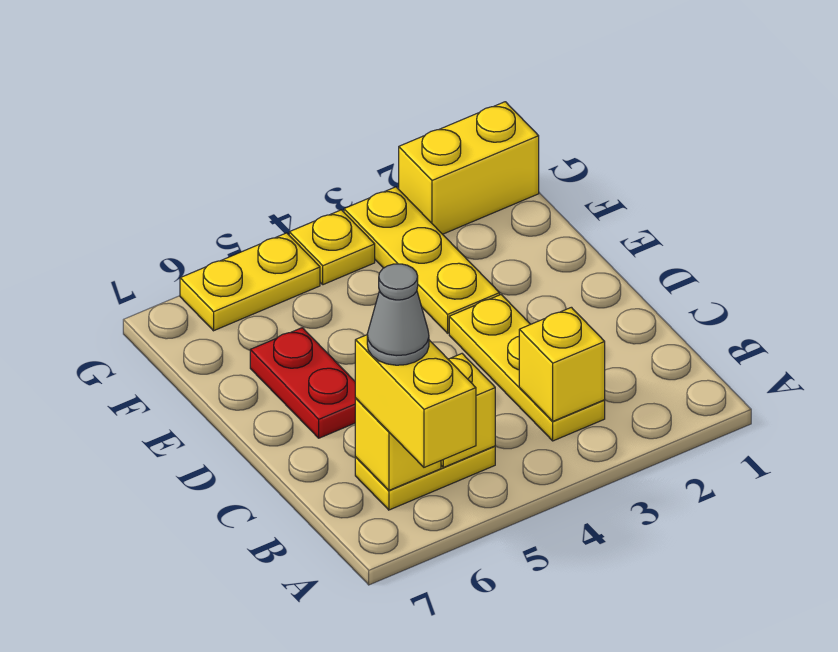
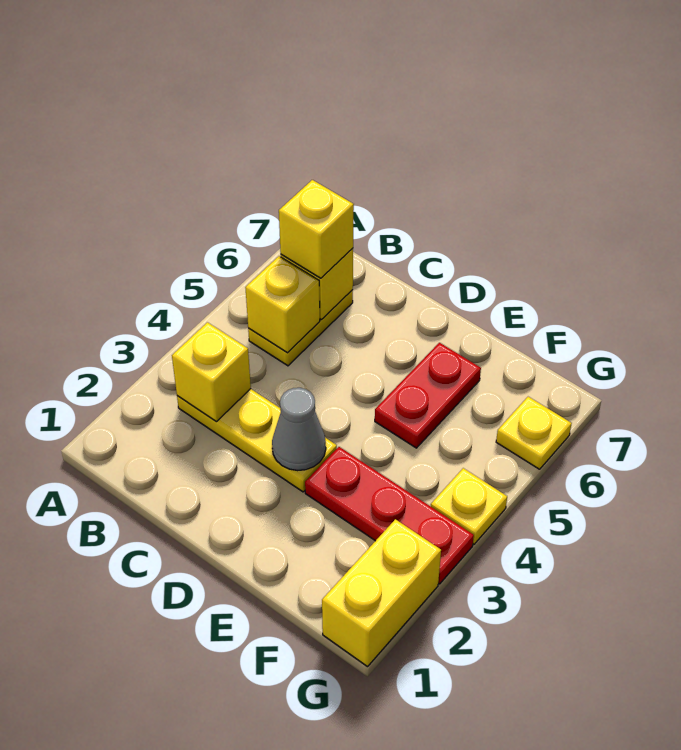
yellow brick A6:B6 level 3 -> yellow brick B6 level 3
grey cone B6 level 4 -> grey cone D3 level 2
red plate D6:E6 level 1 -> red plate E5:E6 level 1
yellow plate E3:G3 level 1 -> red plate E3:G3 level 1
yellow plate G5:G6 level 1 -> yellow plate G6 level 1

